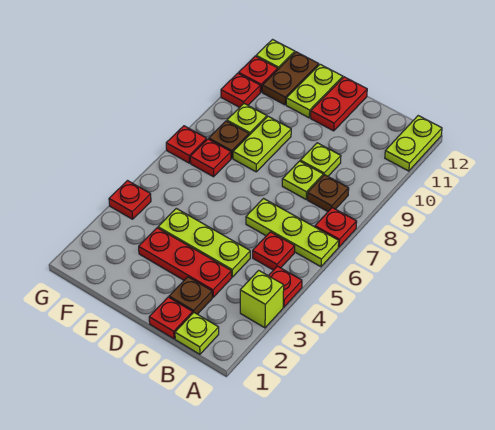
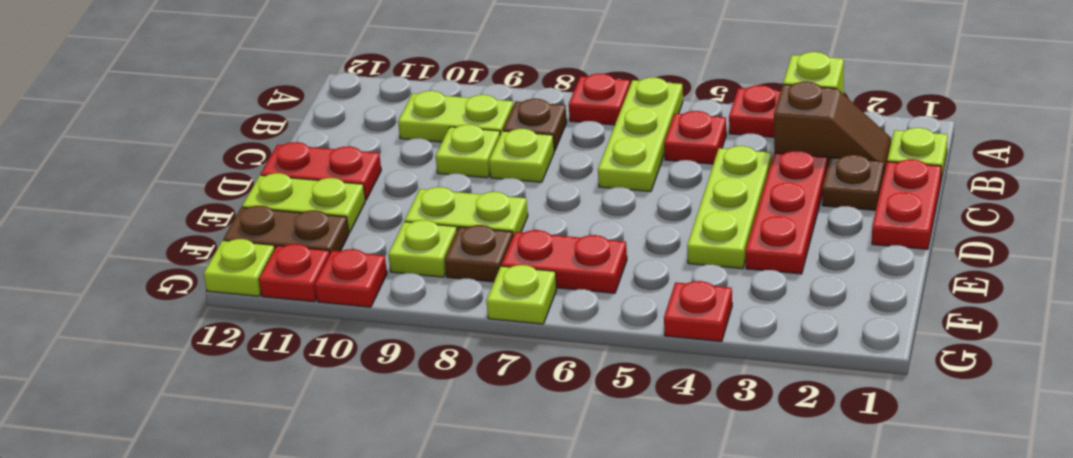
lime plate A11:A12 level 1 -> lime plate B9:B10 level 1
none -> brown slope B2:B3 level 1 top 3
red plate C1 level 1 -> red plate C1:D1 level 1
red plate F7 level 1 -> red plate F6:F7 level 1
red plate G7 level 1 -> lime plate G7 level 1

